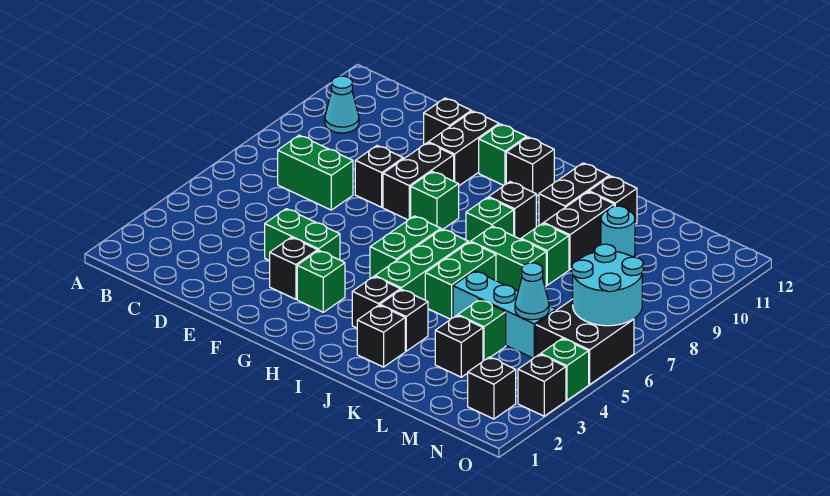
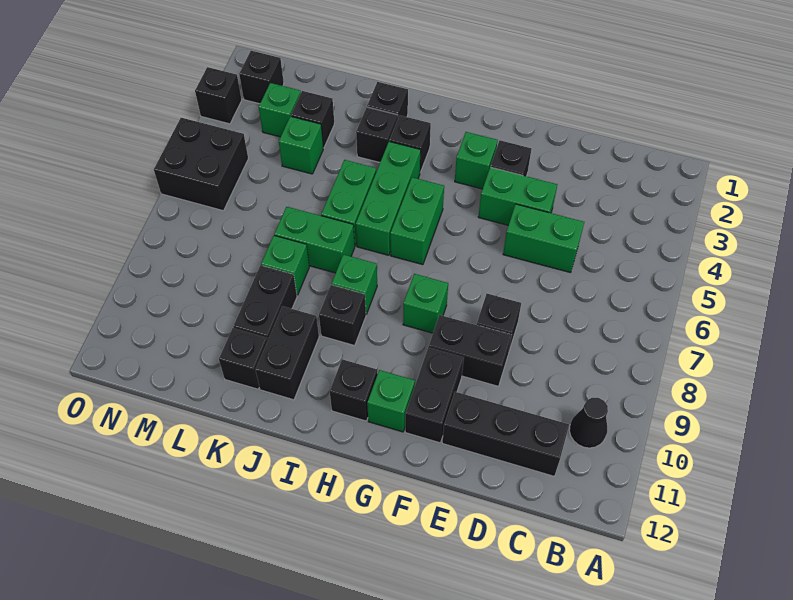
cyan cone B10 level 1 -> black cone B10 level 1
green brick C7:D7 level 1 -> green brick D5:E5 level 1
black brick E11 level 1 -> black brick C11:E11 level 1
black brick F8:F9 level 1 -> black brick E9:F9 level 1
cyan brick K5:M5 level 1 -> none
cyan round brick L10 level 1 -> none
cyan cone M5 level 2 -> none
cyan round brick N6:O7 level 2 -> none
green brick O4 level 1 -> green brick M3 level 1

